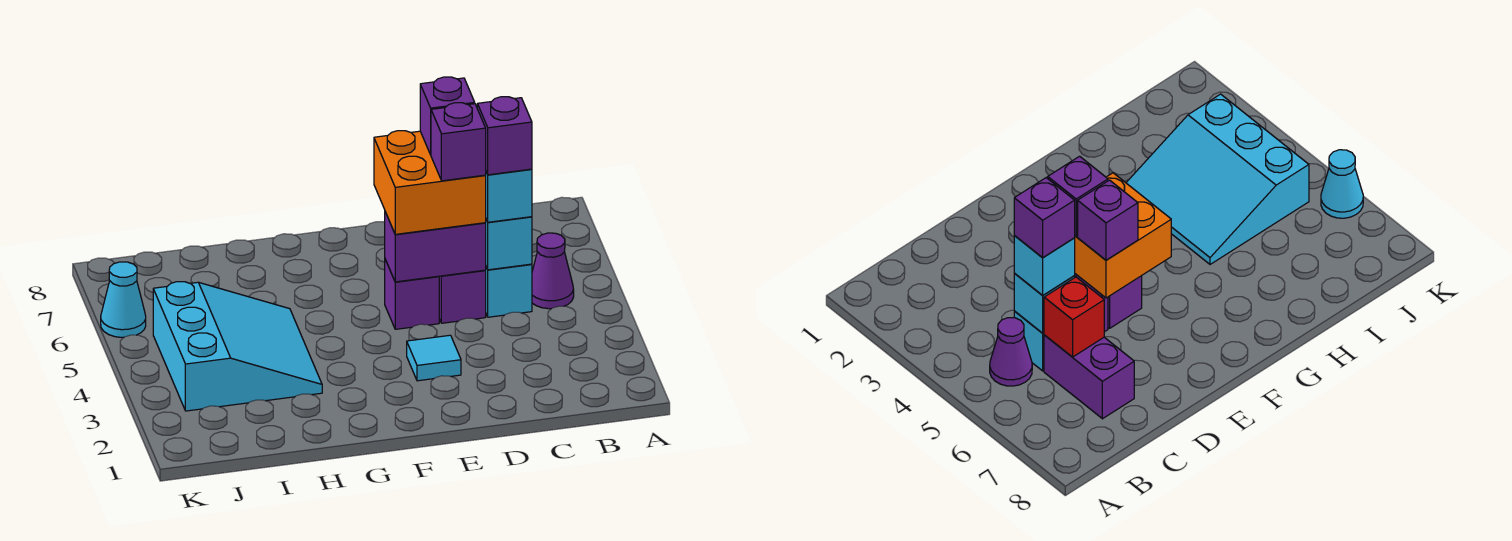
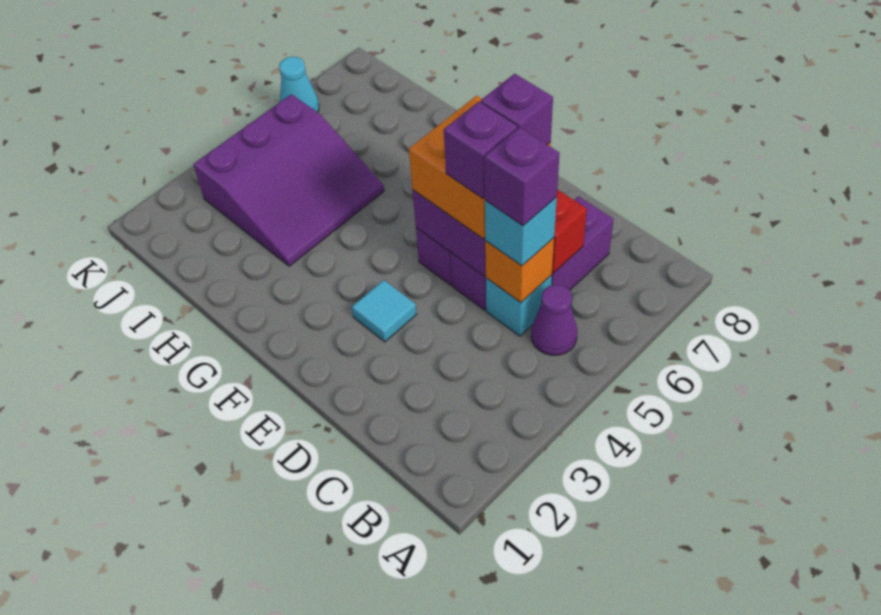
cyan brick C5 level 2 -> orange brick C5 level 2
cyan slope H3:J5 level 1 top J -> purple slope H3:J5 level 1 top J

